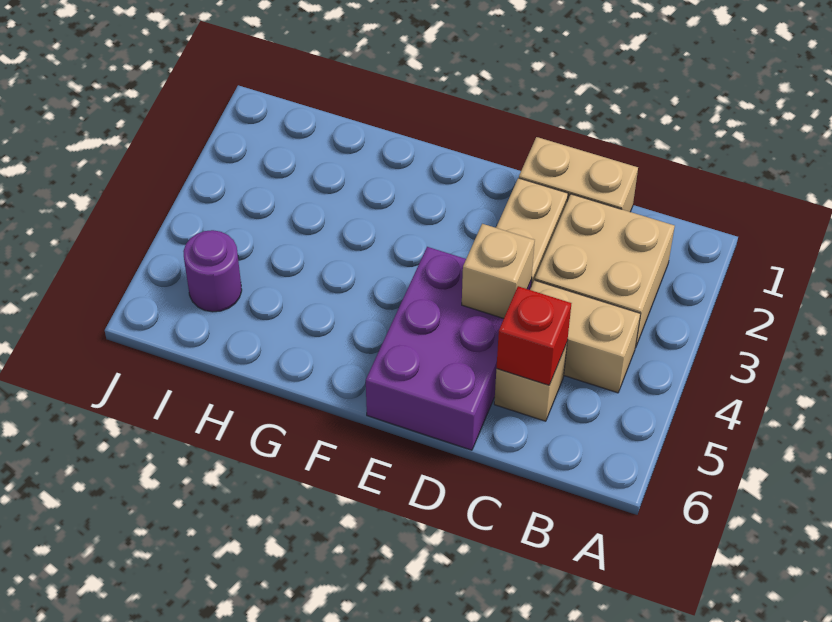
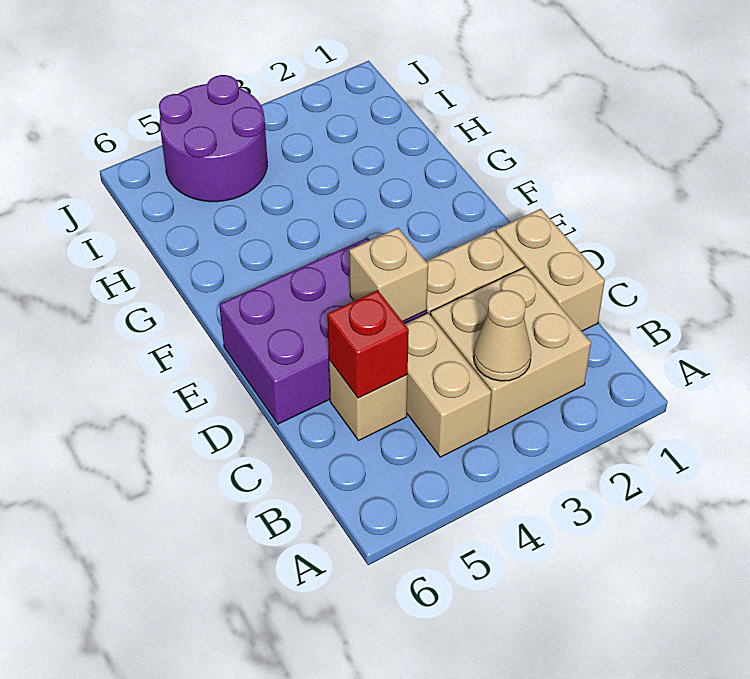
none -> tan cone B3 level 2
purple round brick I5 level 1 -> purple round brick I4:J5 level 1

